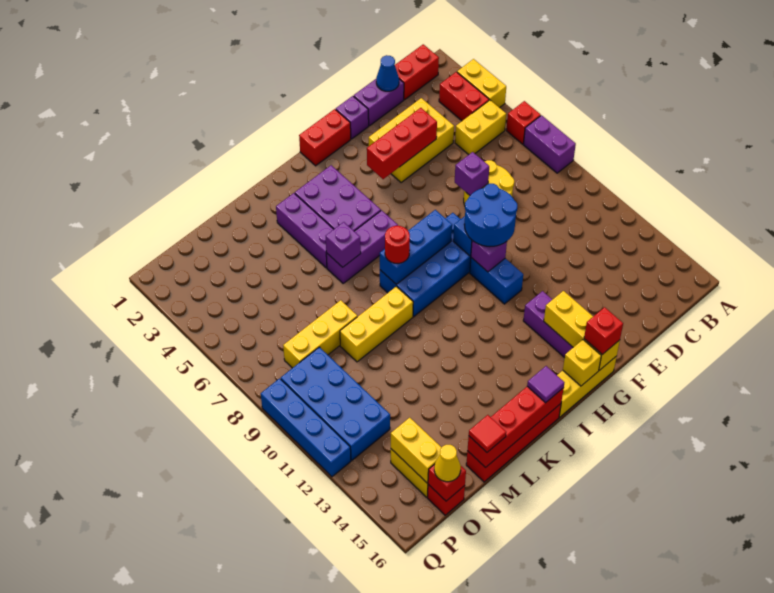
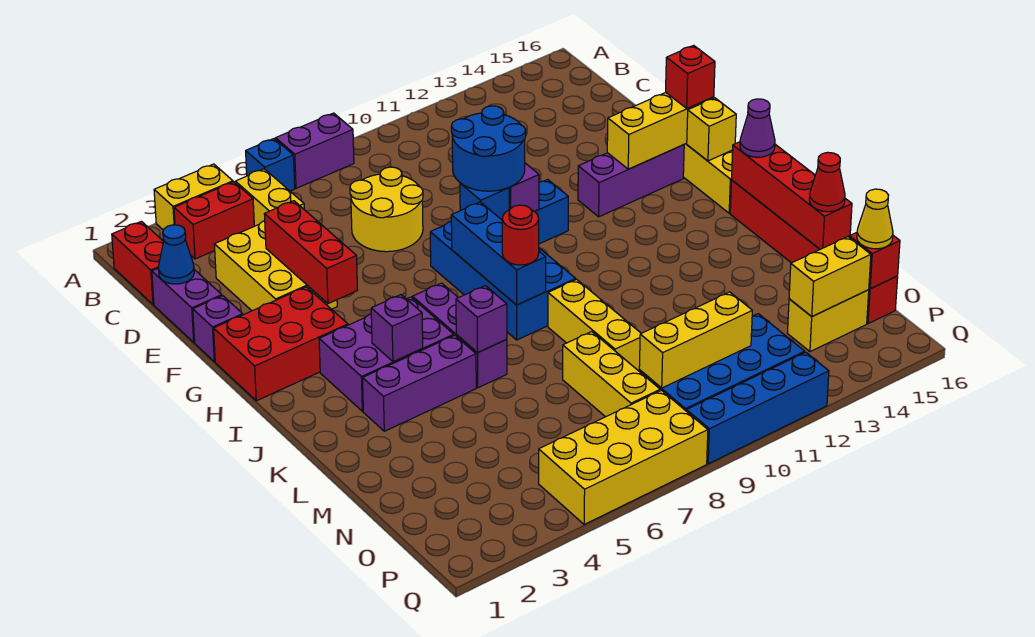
red brick A6 level 1 -> blue brick A6 level 1
purple brick E7 level 2 -> purple brick J4 level 2
red brick G1:H1 level 1 -> red brick G1:H3 level 1
purple tile J16 level 3 -> purple cone J16 level 3
red tile M16 level 3 -> red cone M16 level 3
none -> yellow brick O9:O11 level 2
none -> yellow brick P5:Q8 level 1

